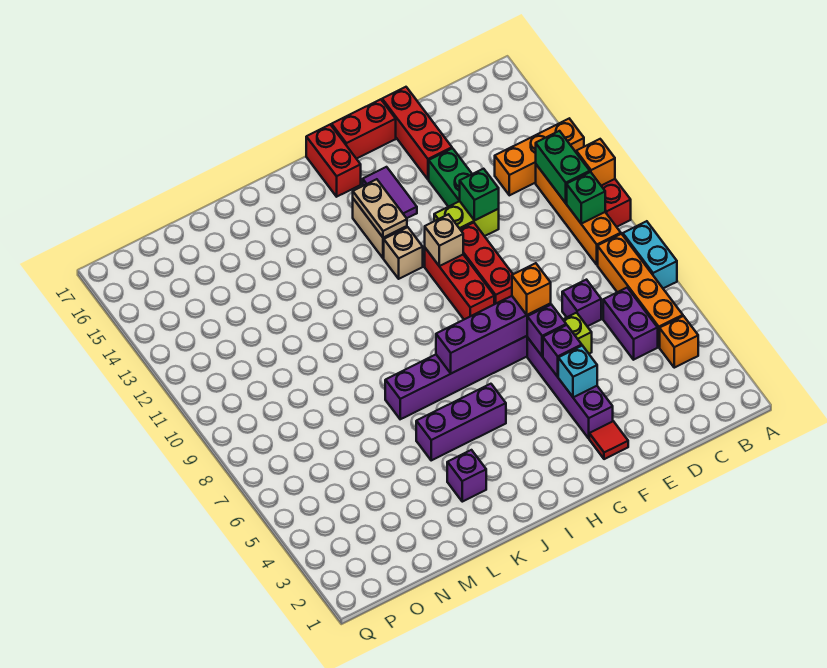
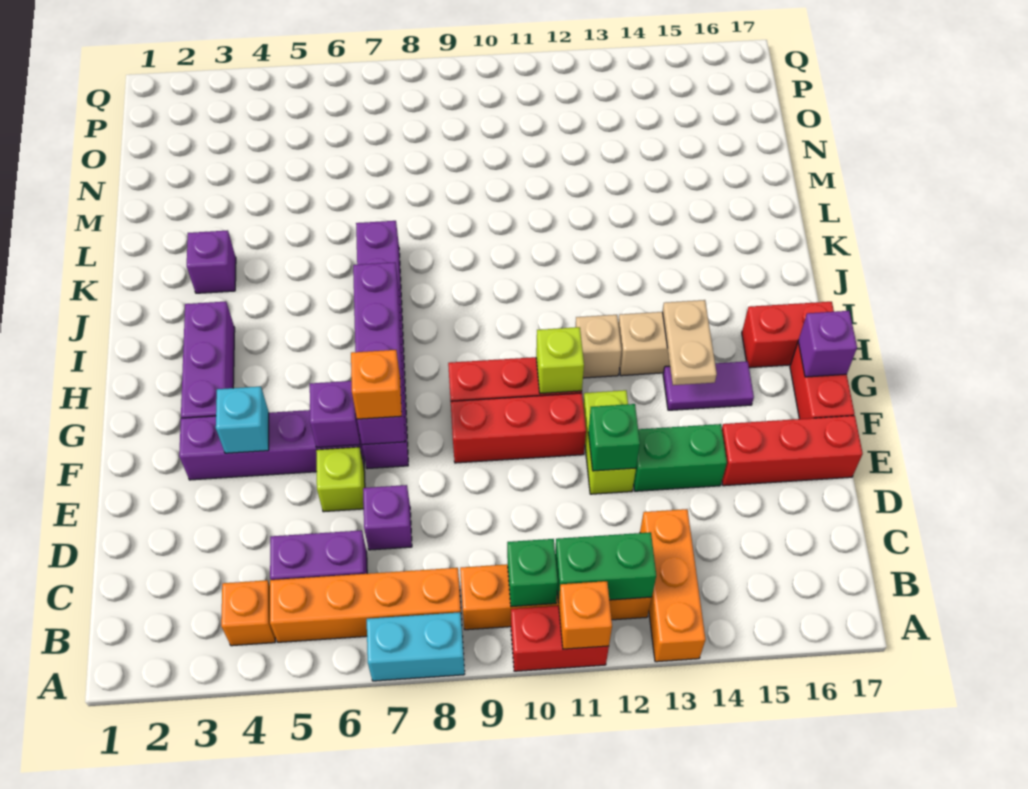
red tile F2 level 1 -> none
purple brick F5 level 2 -> purple brick G17 level 2
tan brick G11 level 2 -> lime brick G11 level 2
tan plate H13:H14 level 2 -> tan plate G14:H14 level 2
purple brick I5:K5 level 1 -> purple brick G3:I3 level 1

